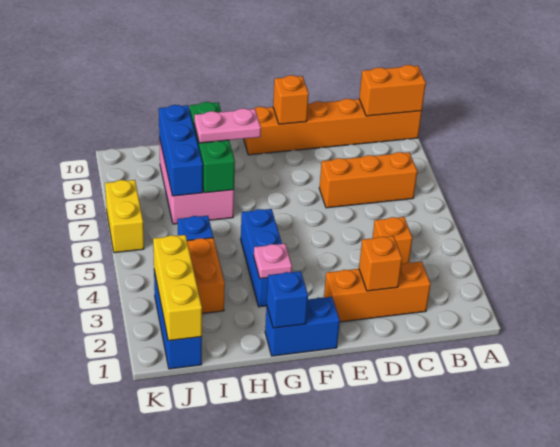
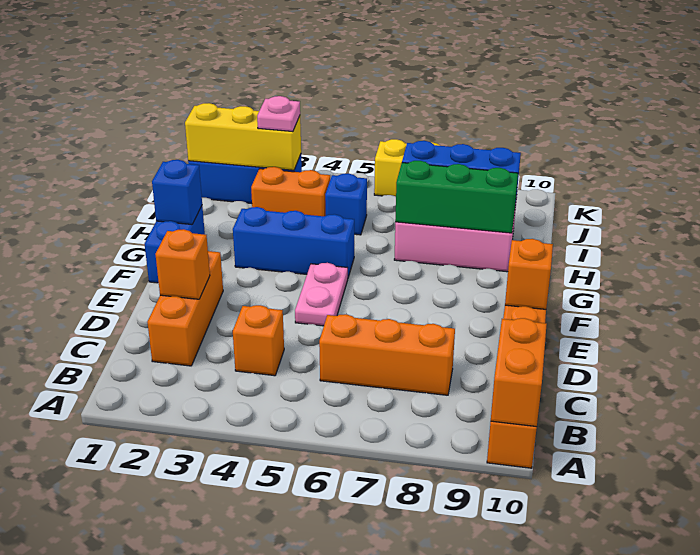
orange brick B7:D7 level 1 -> orange brick C6:C8 level 1
pink plate G3 level 2 -> pink plate J3 level 3
pink plate G8:H8 level 3 -> pink plate E5:F5 level 1

